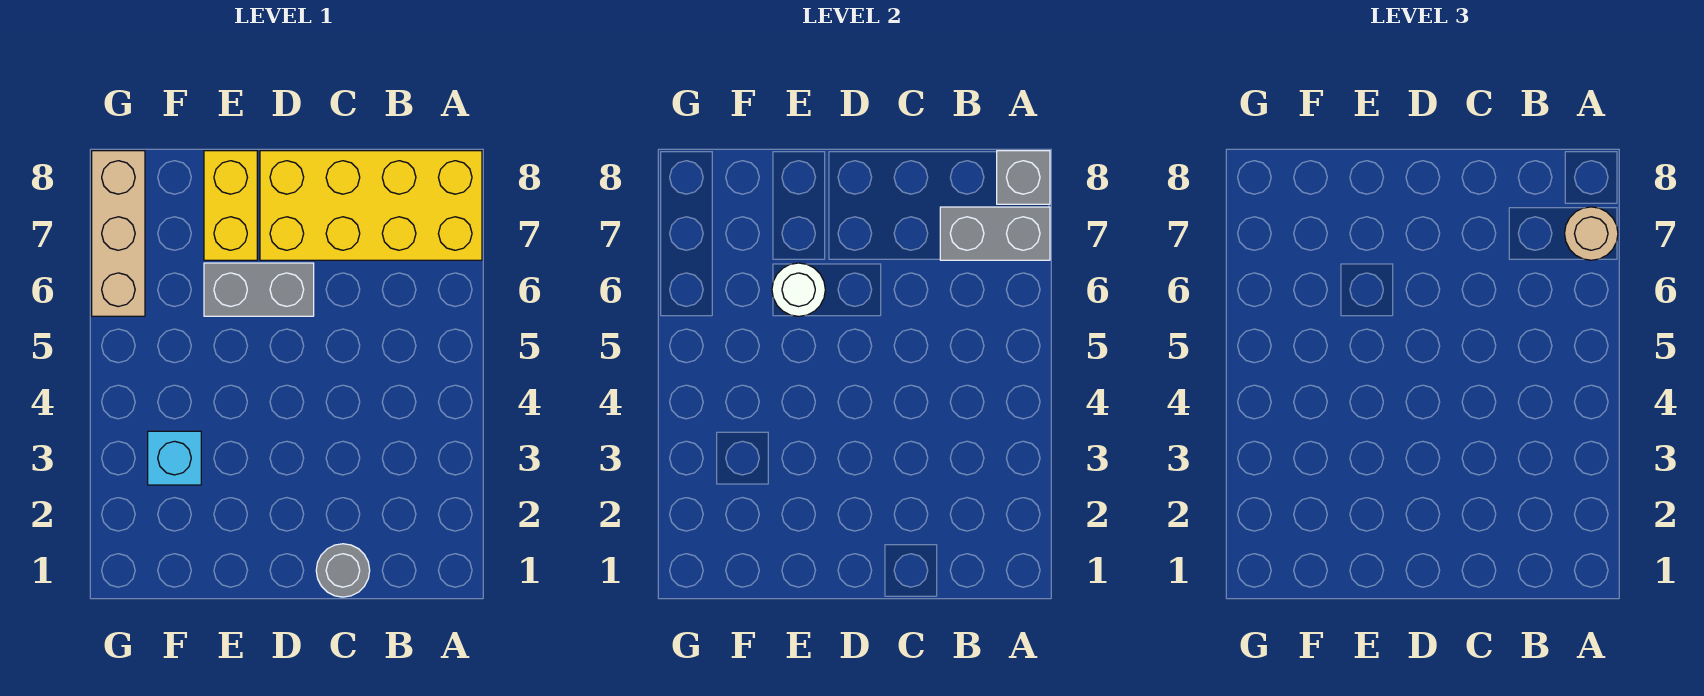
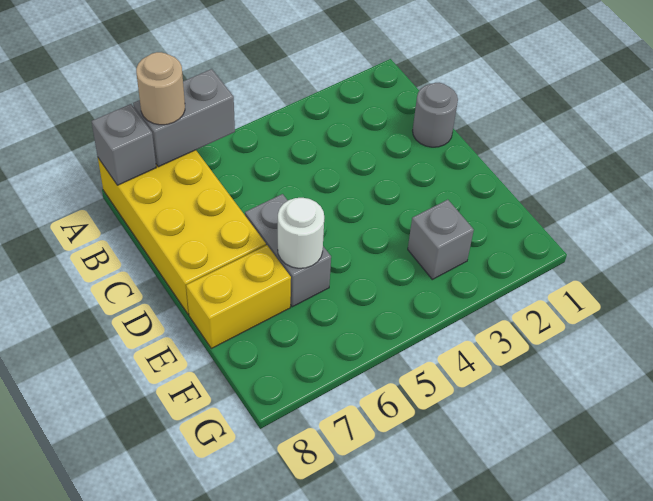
grey brick A7:B7 level 2 -> grey brick A6:A7 level 2
cyan brick F3 level 1 -> grey brick F3 level 1
tan brick G6:G8 level 1 -> none

